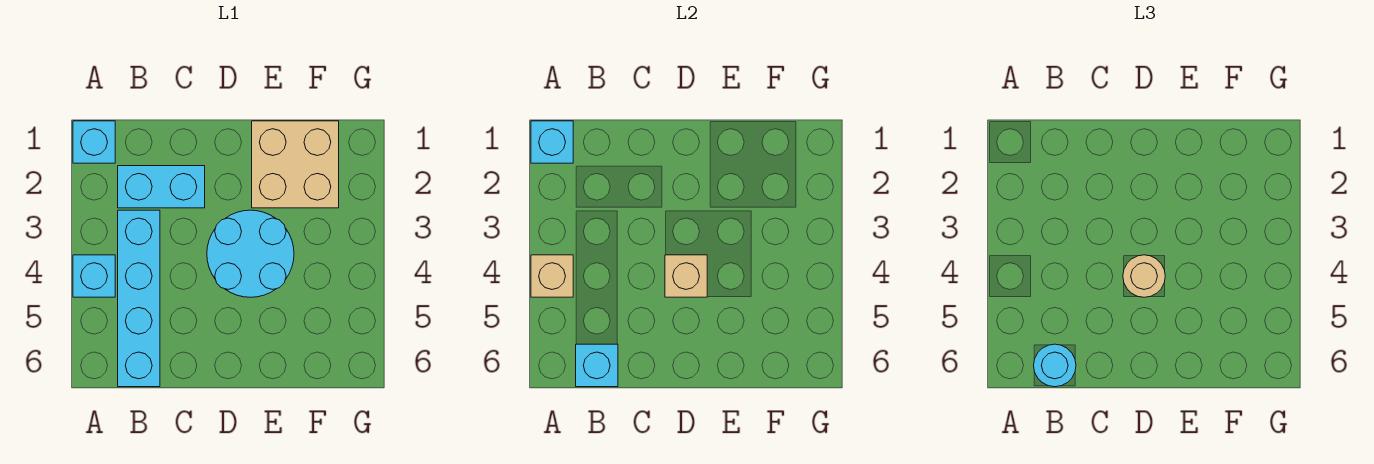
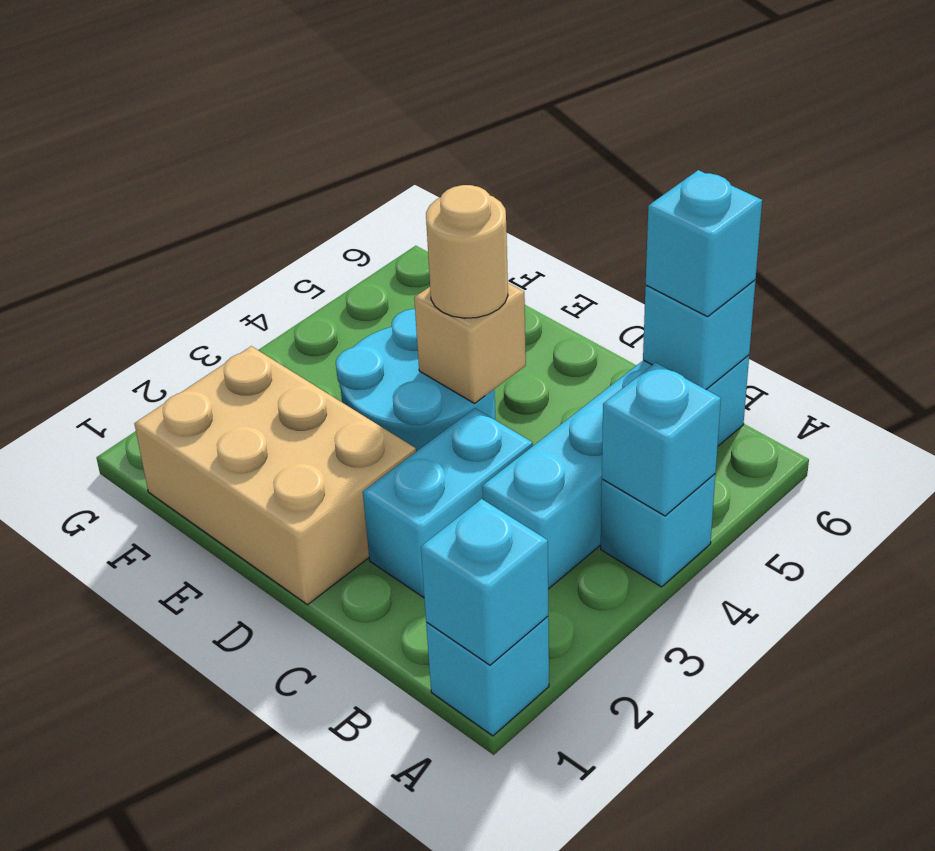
tan brick A4 level 2 -> cyan brick A4 level 2
cyan brick B2:C2 level 1 -> cyan brick C2:C3 level 1
cyan round brick B6 level 3 -> cyan brick B6 level 3
tan brick E1:F2 level 1 -> tan brick D1:F2 level 1

